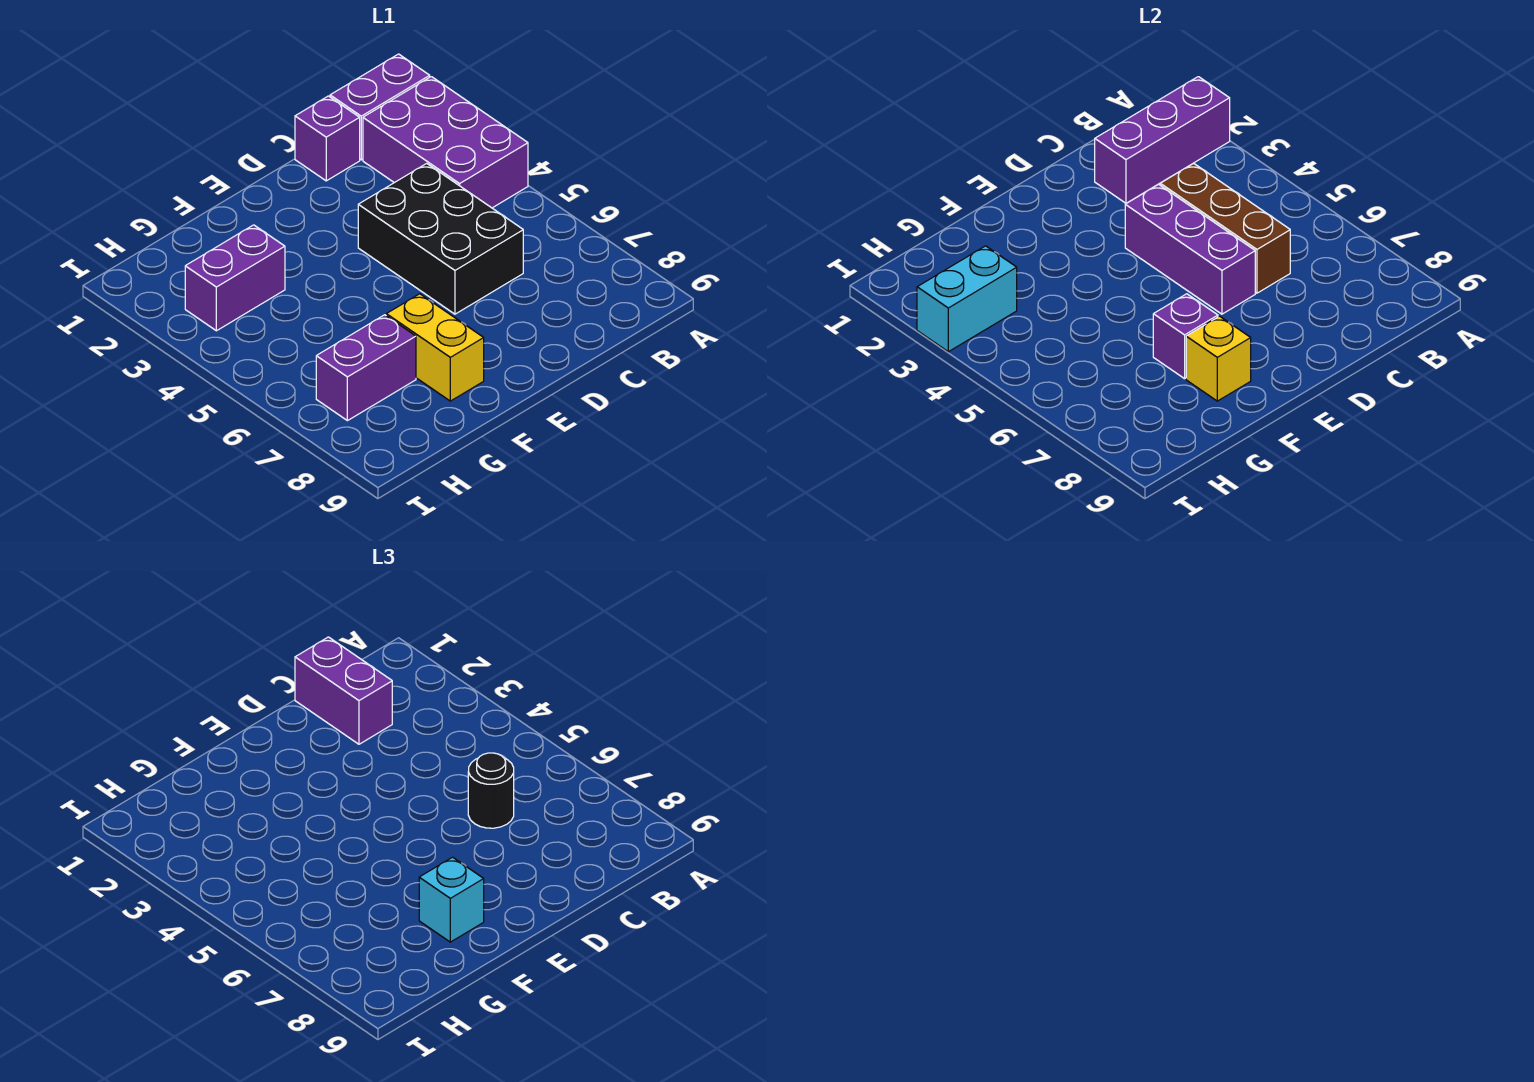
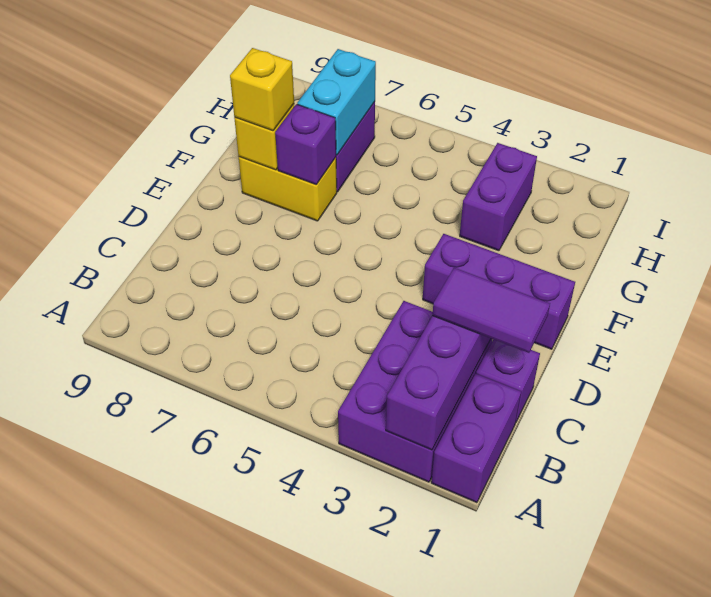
purple brick A2:B4 level 1 -> purple brick A2:C3 level 1
purple brick C1:C2 level 3 -> purple tile C1:C2 level 3
black brick C4:D6 level 1 -> none
brown brick C4:C6 level 2 -> none
black round brick C6 level 3 -> none
purple brick D4:D6 level 2 -> purple brick E1:E3 level 1
cyan brick F8 level 3 -> yellow brick F8 level 3
cyan brick H3:I3 level 2 -> cyan brick G7:H7 level 2

